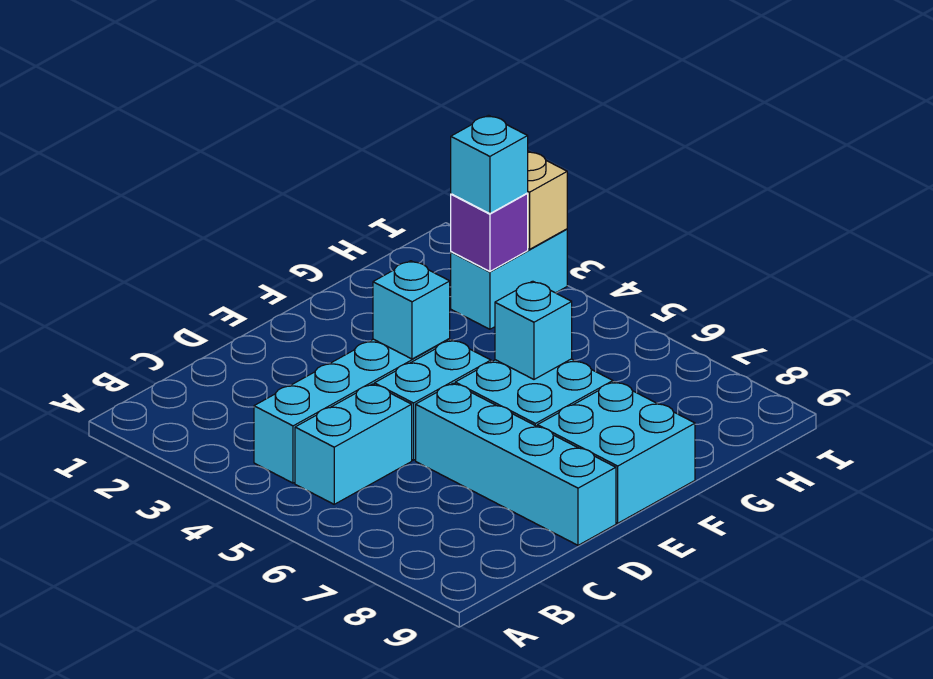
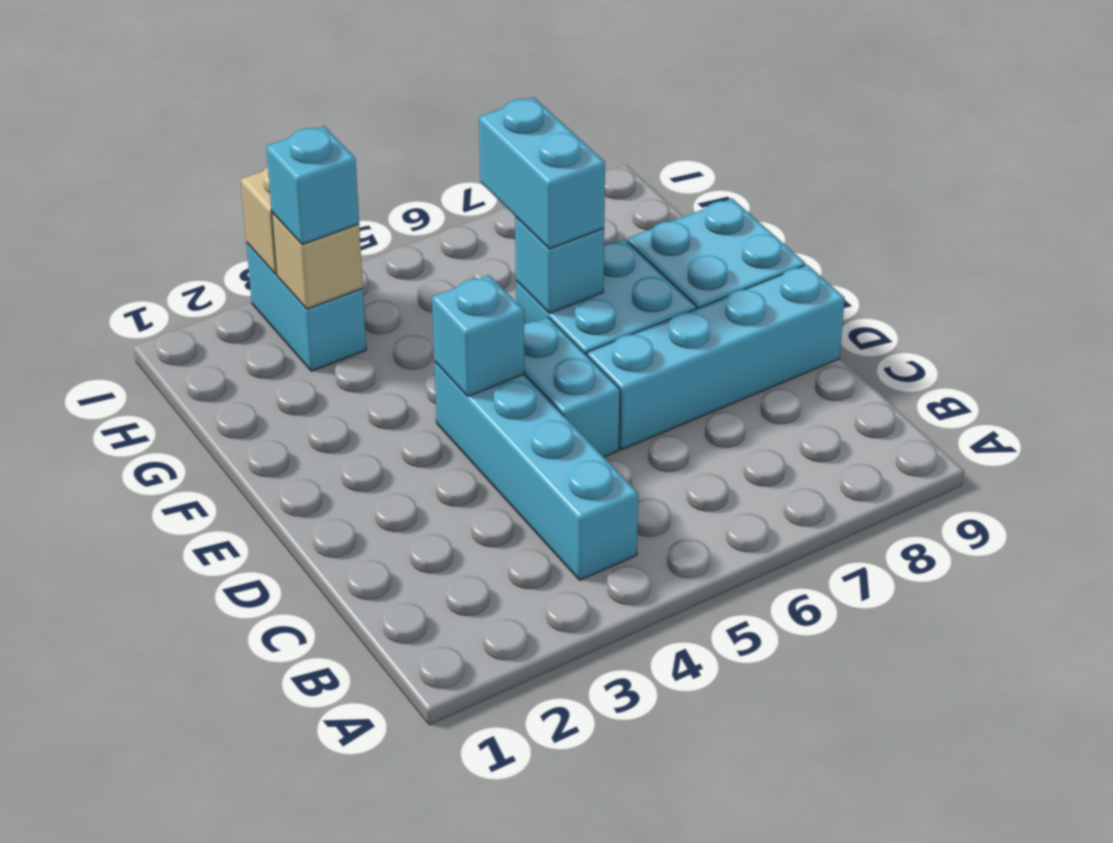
cyan brick B5:C5 level 1 -> cyan brick F6:G6 level 3
purple brick H3 level 2 -> tan brick H3 level 2

